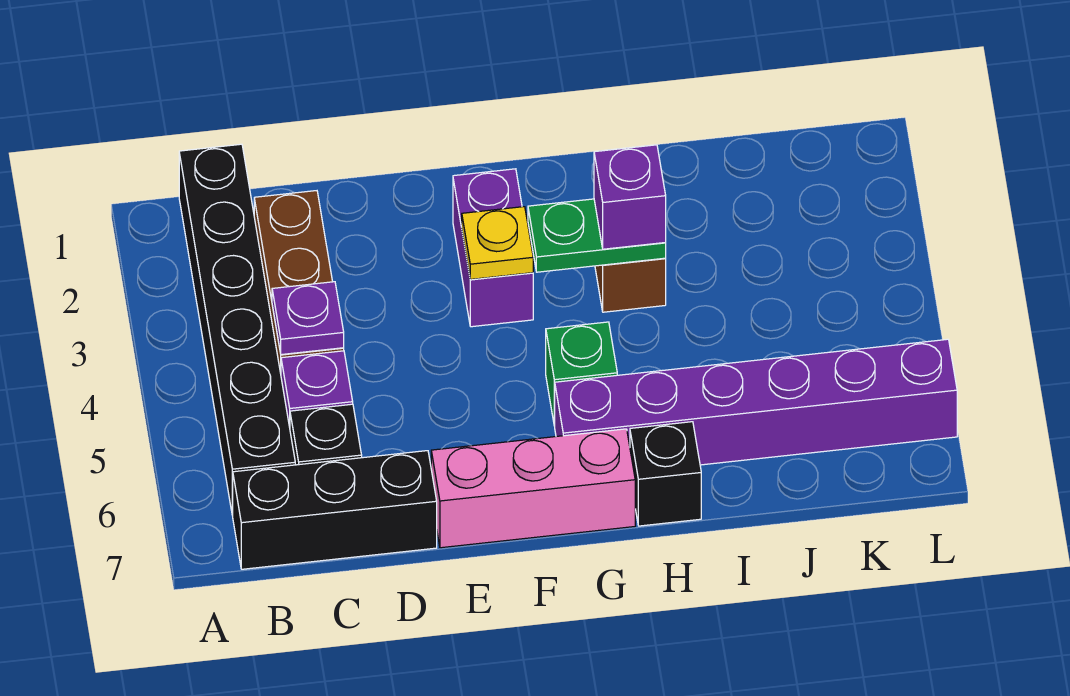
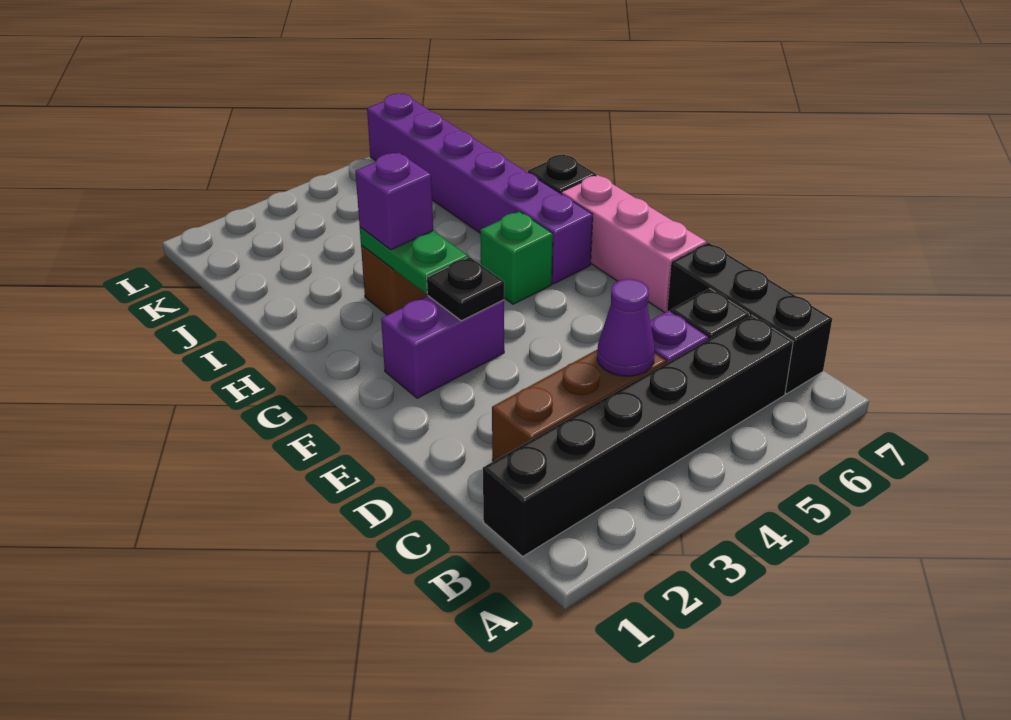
purple plate C4 level 2 -> purple cone C4 level 2
yellow plate F3 level 2 -> black plate F3 level 2

